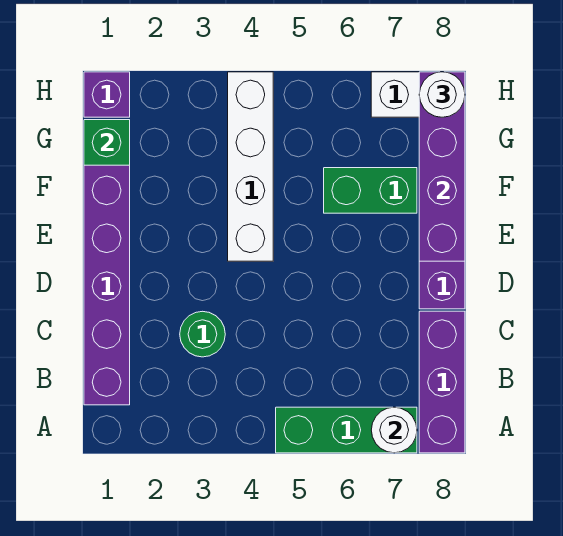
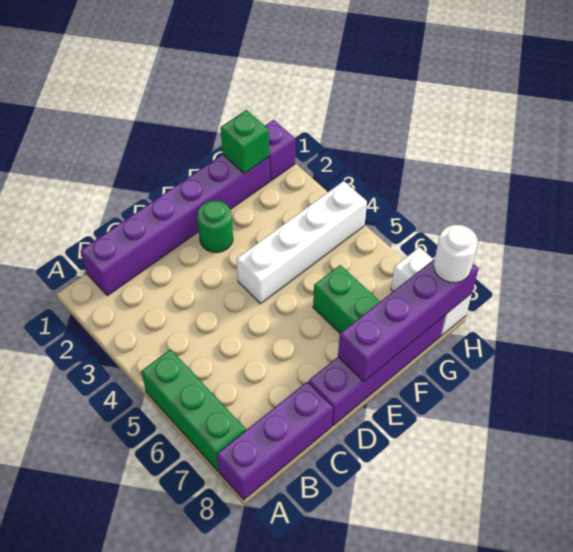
white round brick A7 level 2 -> none
green round brick C3 level 1 -> green round brick E2 level 1

